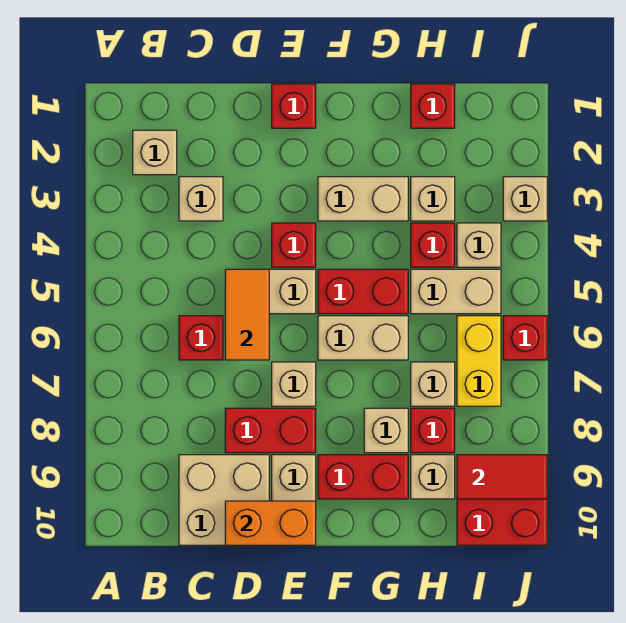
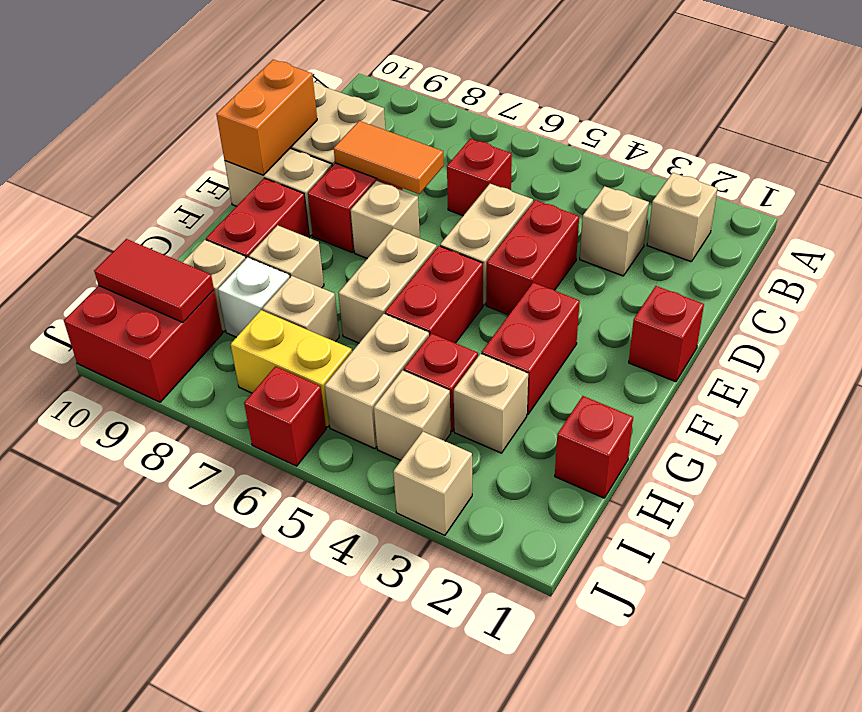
orange tile D5:D6 level 2 -> orange tile D7:D8 level 2
red brick E4 level 1 -> red brick D4:E4 level 1
tan brick F3:G3 level 1 -> red brick F3:G3 level 1
red brick H8 level 1 -> white brick H8 level 1
red tile I9:J9 level 2 -> red tile I9:I10 level 2

